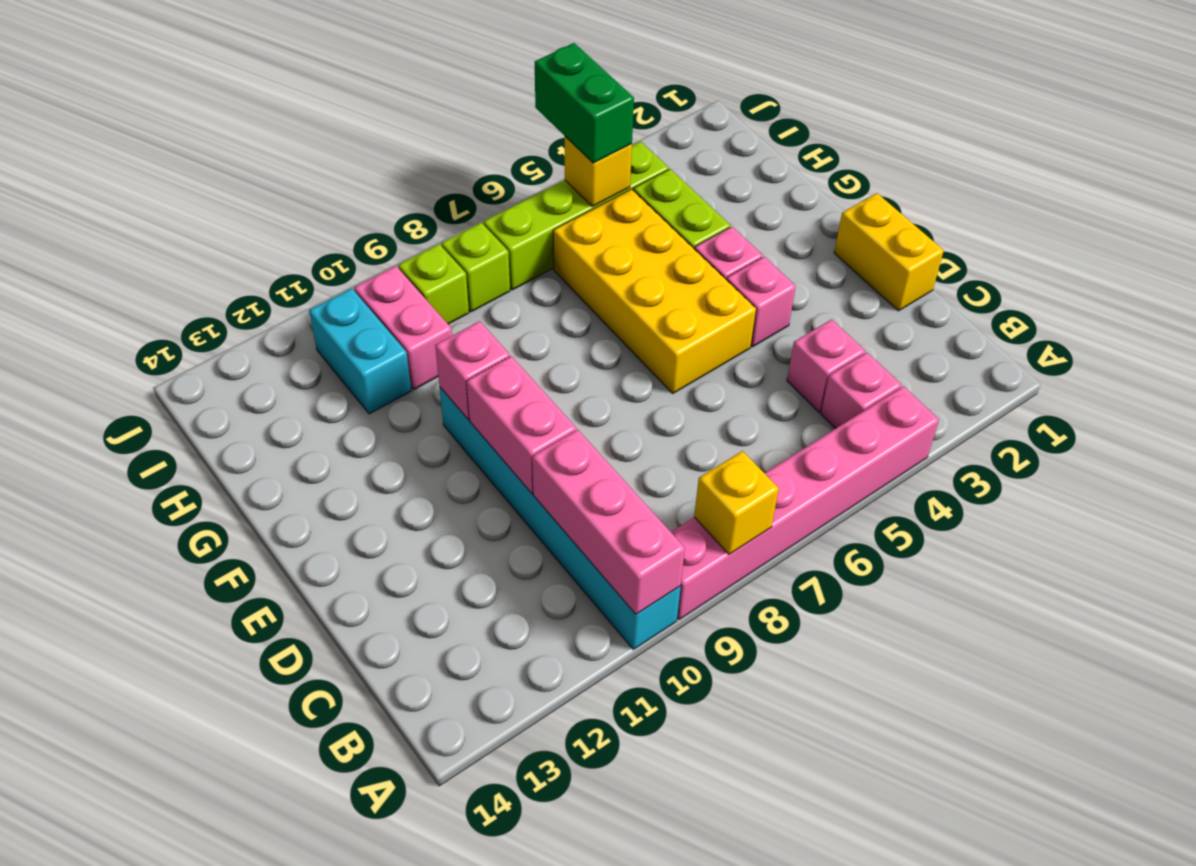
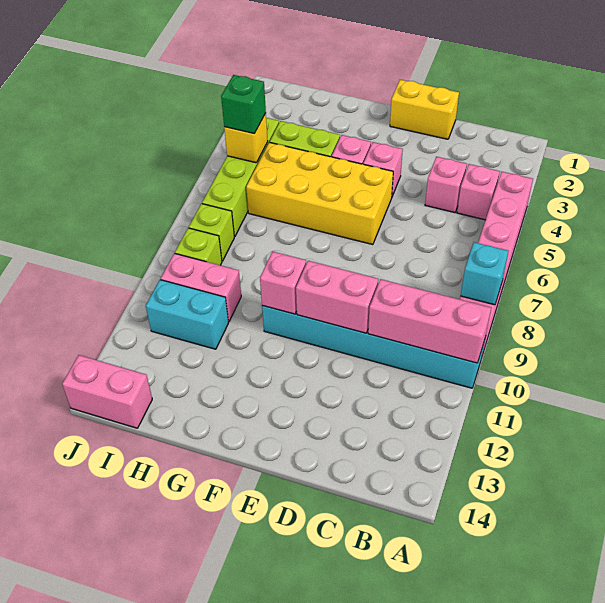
yellow brick A8 level 2 -> cyan brick A8 level 2
green brick I5:J5 level 3 -> green brick I5 level 3
none -> pink brick I14:J14 level 1

